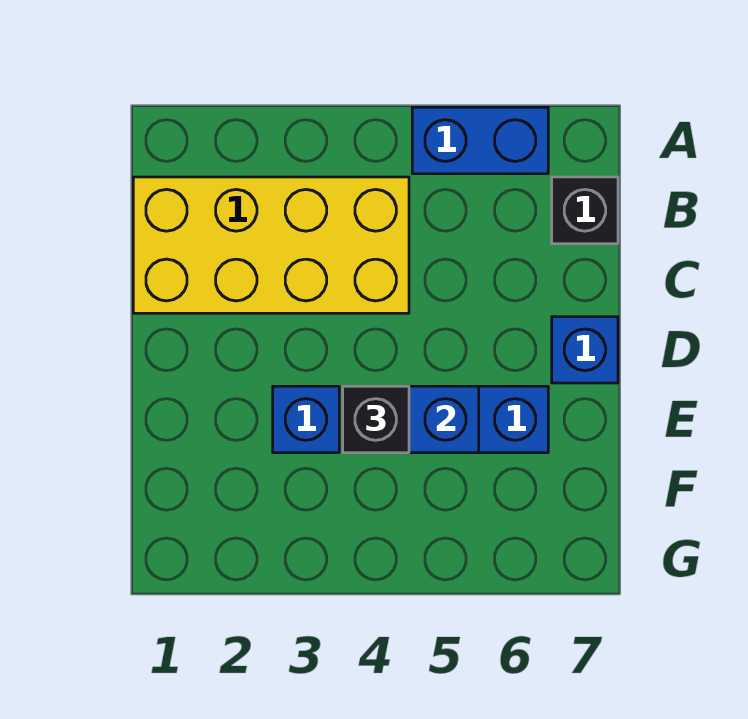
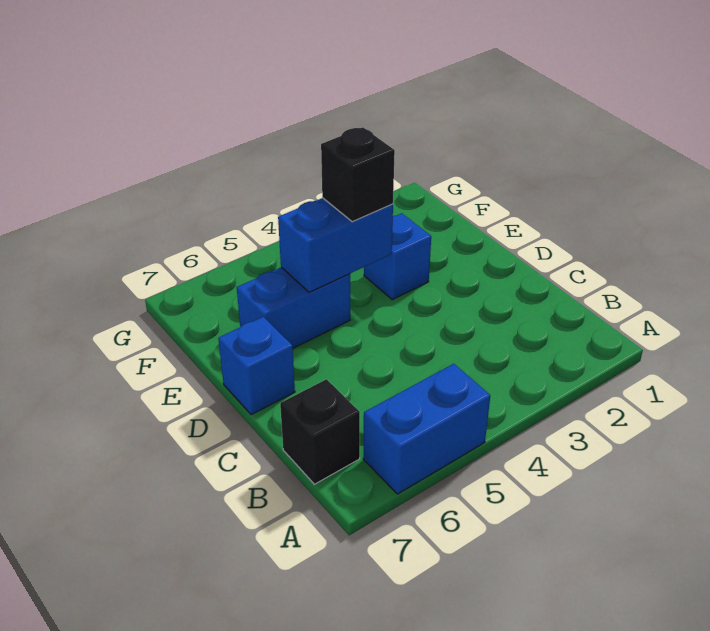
yellow brick B1:C4 level 1 -> none

